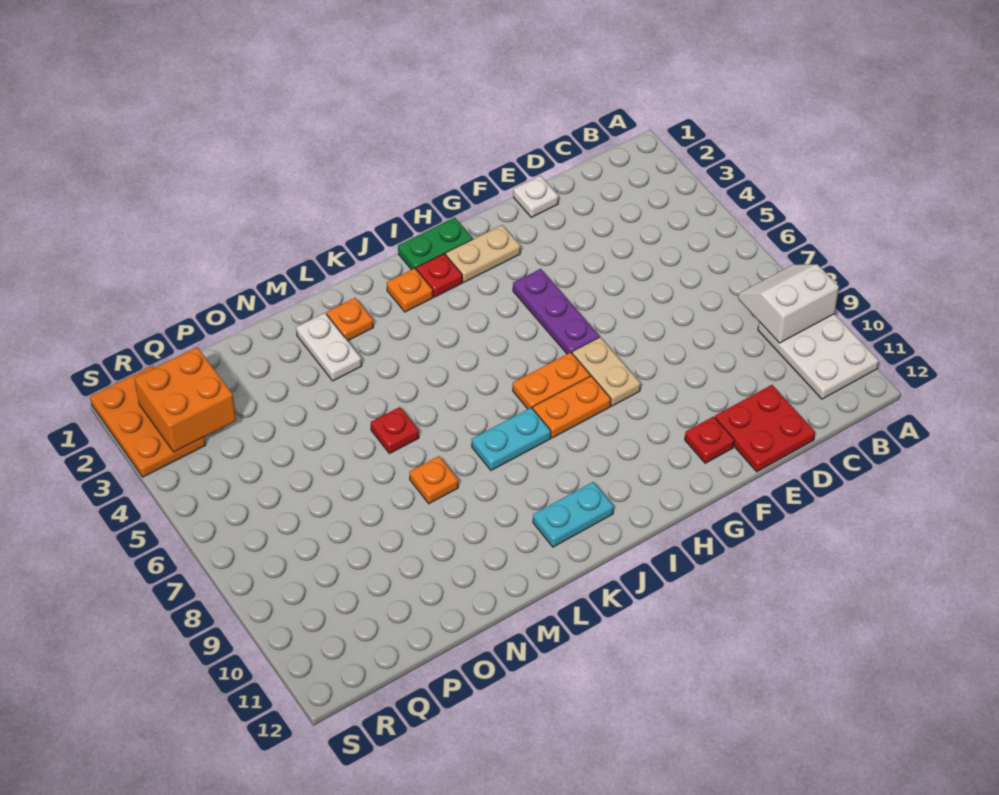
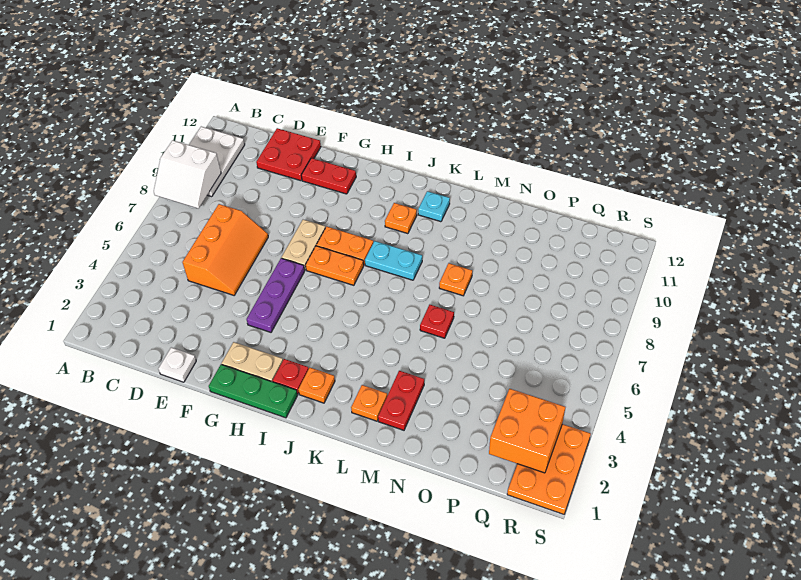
none -> orange slope D5:E7 level 1 top D
red plate F11 level 1 -> red plate F11:G11 level 1
green plate H1:I1 level 1 -> green plate G1:I1 level 1
none -> orange plate J10 level 1
cyan plate J11:K11 level 1 -> cyan plate K11 level 1
white plate M2:M3 level 1 -> red plate M2:M3 level 1

